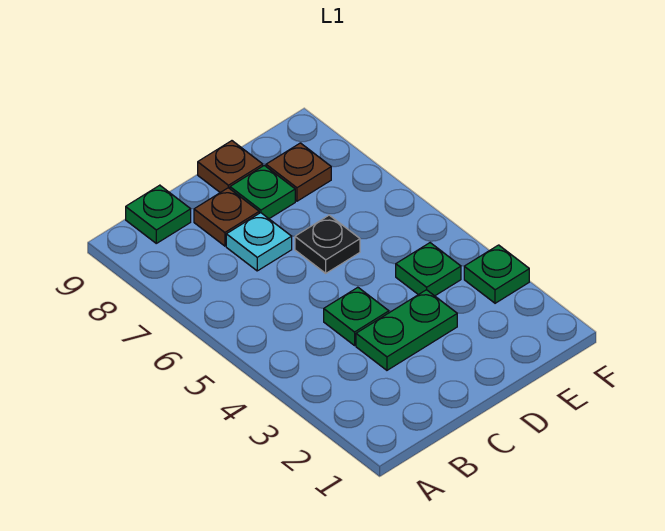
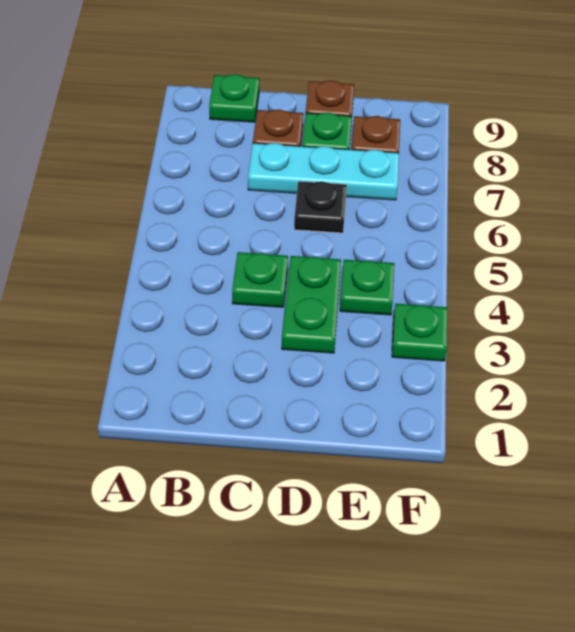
green plate C3:D3 level 1 -> green plate D3:D4 level 1
cyan plate C7 level 1 -> cyan plate C7:E7 level 1

